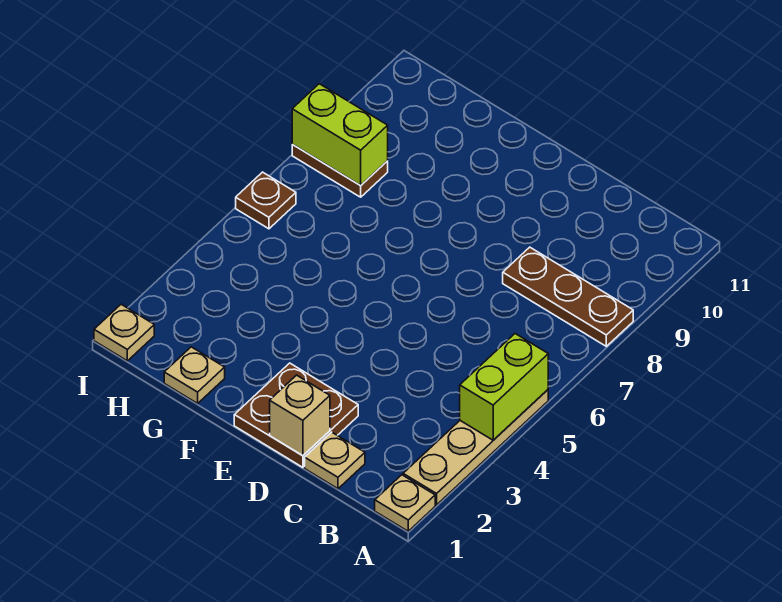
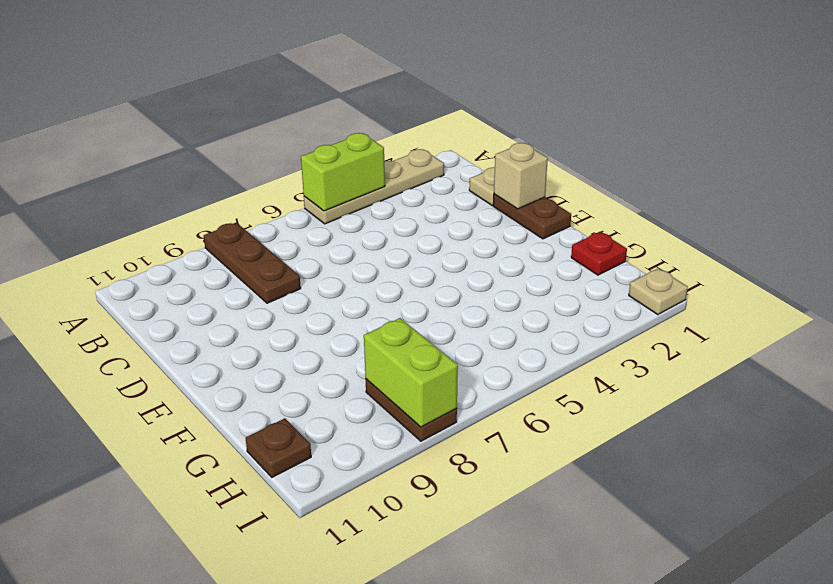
tan plate A1 level 1 -> none
brown plate D1:E2 level 1 -> brown plate D1:E1 level 1
tan plate G1 level 1 -> red plate G1 level 1
brown plate I6 level 1 -> brown plate H11 level 1

